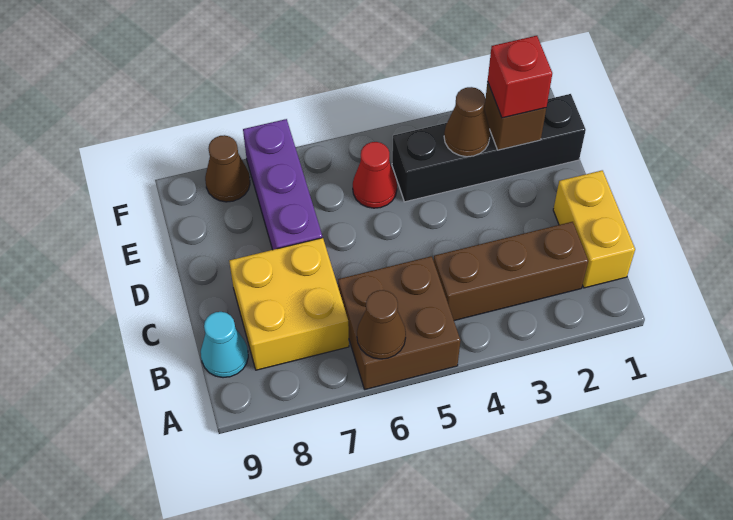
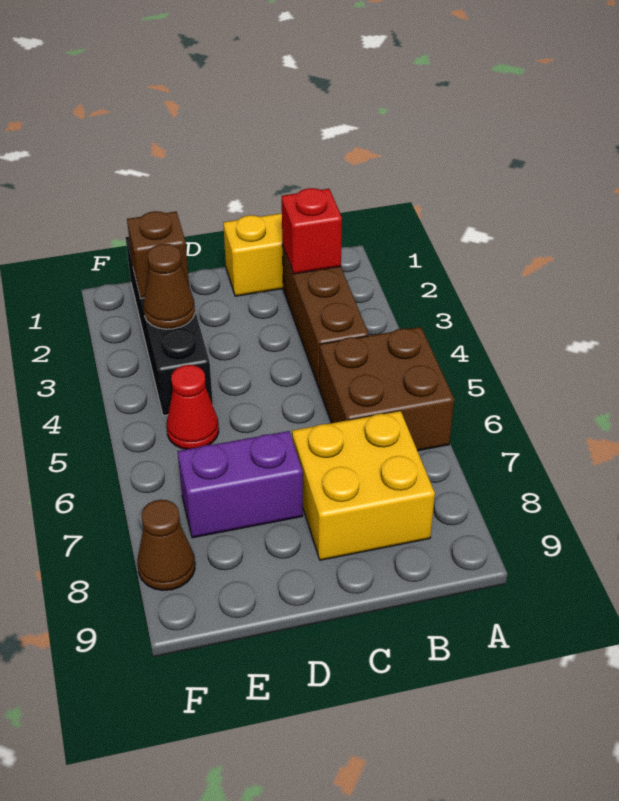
brown cone A6 level 2 -> none
cyan cone B9 level 1 -> none
purple brick D7:F7 level 1 -> purple brick D7:E7 level 1
red brick E2 level 3 -> red brick B2 level 2

